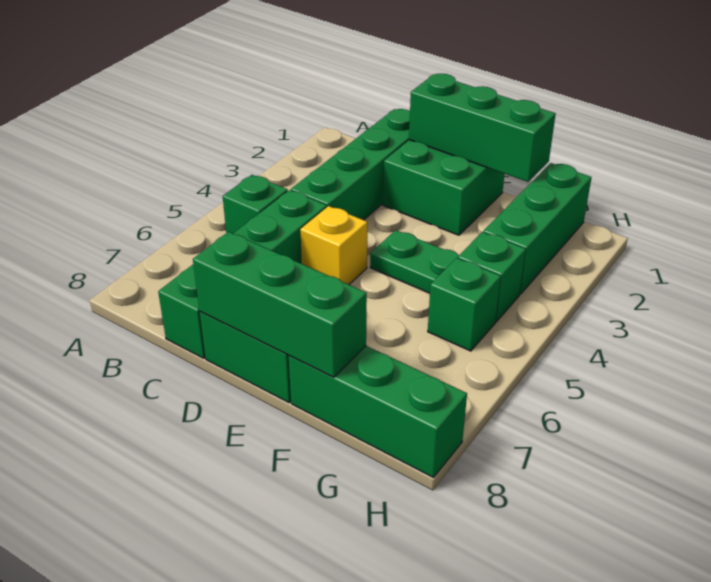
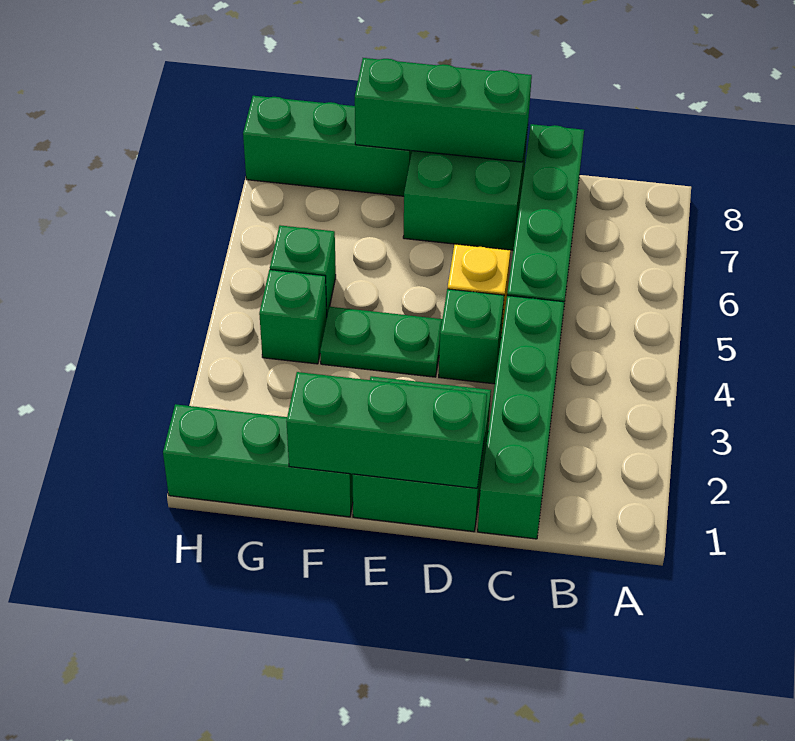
green brick B5 level 1 -> green brick D4 level 1
green brick G1:G3 level 1 -> green brick F1:H1 level 1

